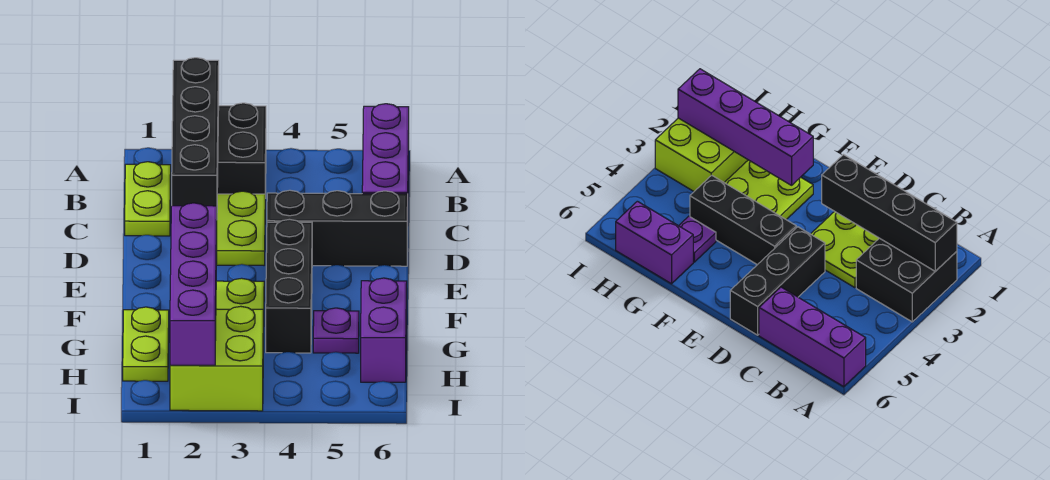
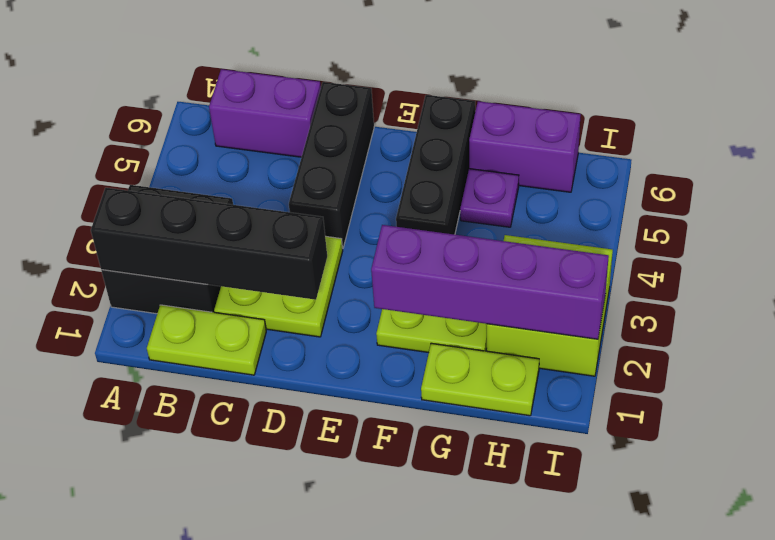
purple brick A6:C6 level 1 -> purple brick B6:C6 level 1
black brick E4:G4 level 1 -> black brick F4:F6 level 1

